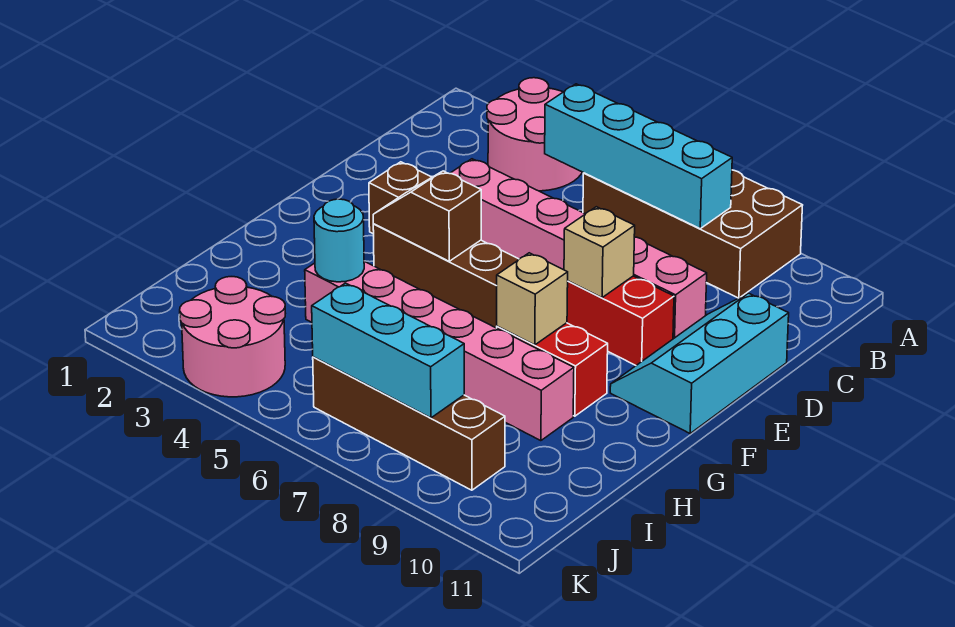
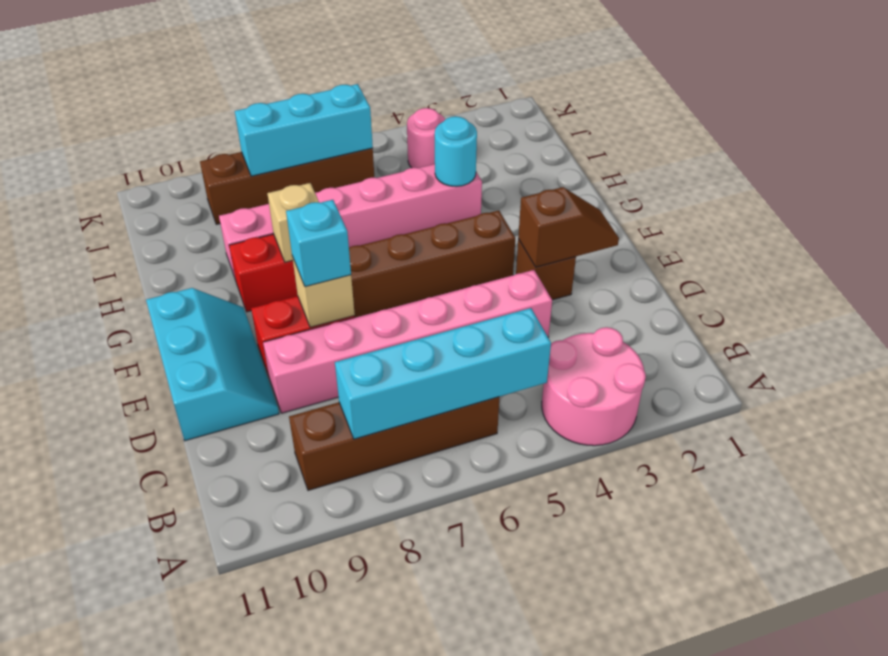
brown brick A6:B9 level 1 -> brown brick B6:B9 level 1
none -> cyan brick E8 level 3
brown slope F4:F5 level 2 top 5 -> brown slope E2:E3 level 2 top 3
pink round brick J3:K4 level 1 -> pink round brick J4 level 1

